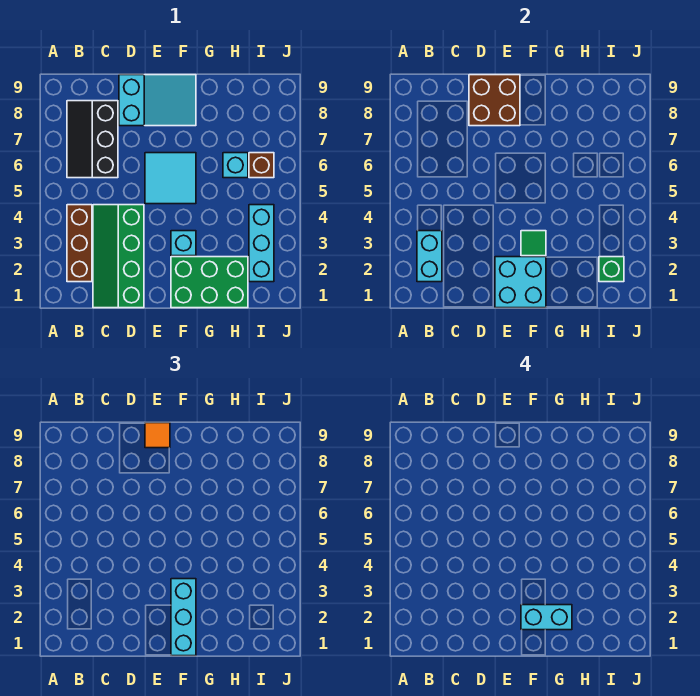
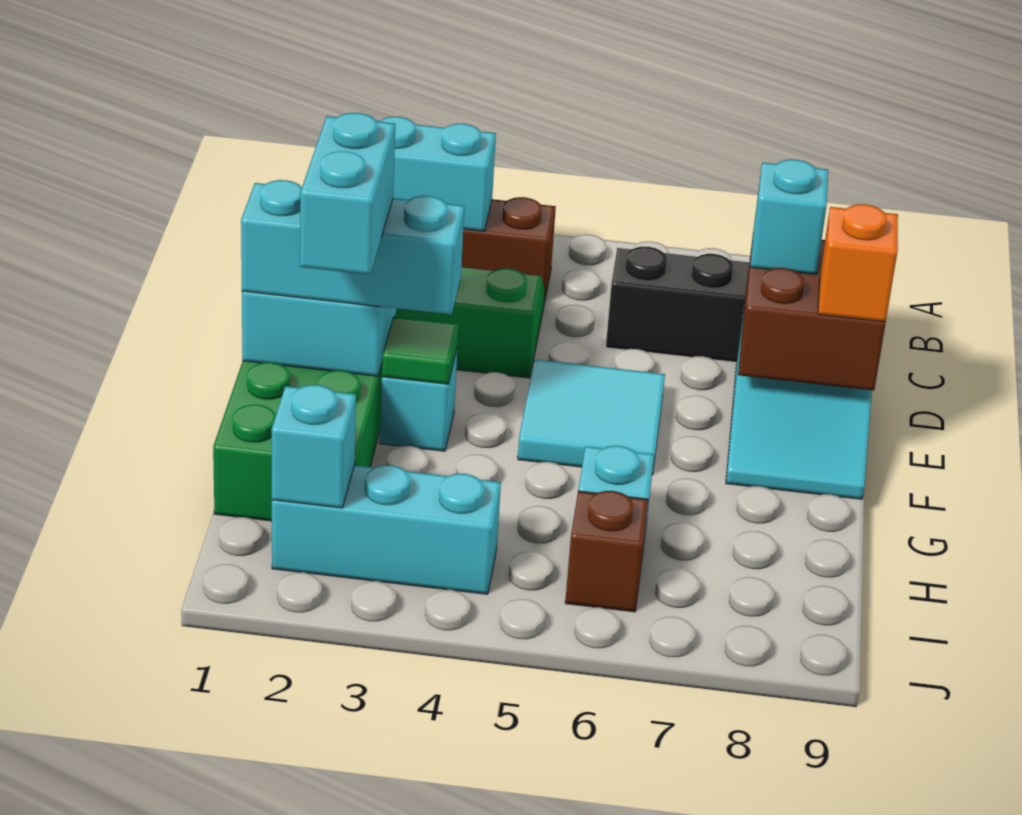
none -> cyan brick D8 level 3
orange tile E9 level 3 -> orange brick E9 level 3
green brick I2 level 2 -> cyan brick I2 level 2

